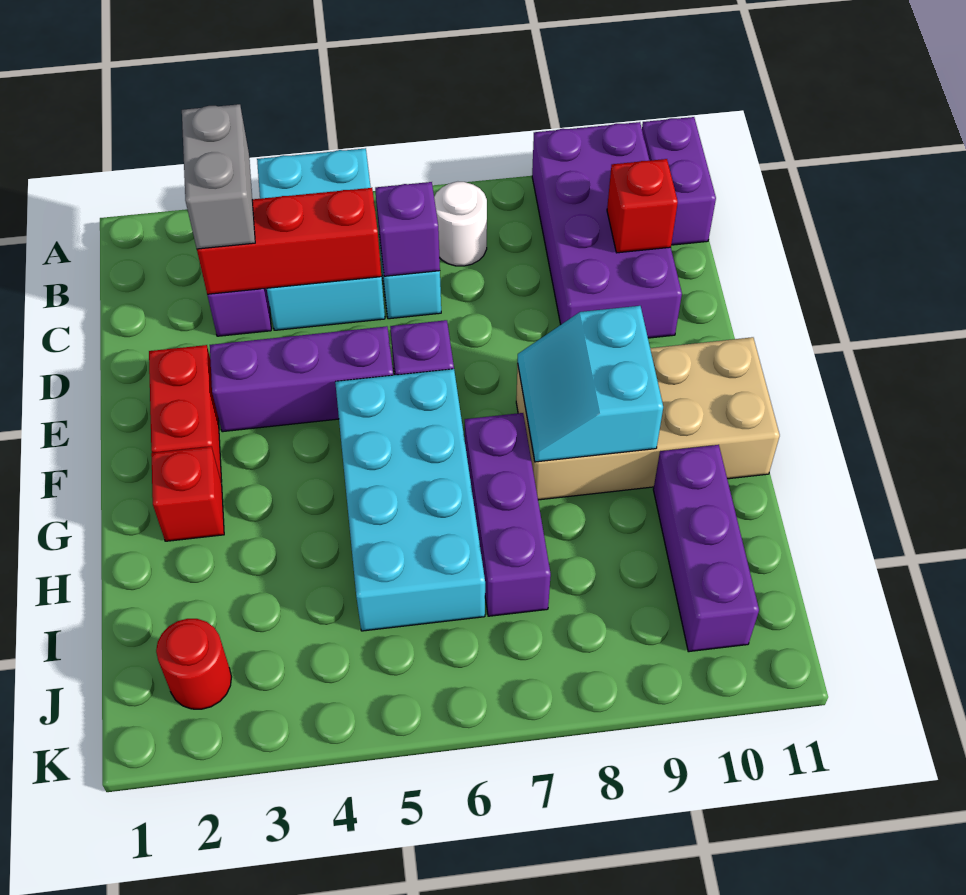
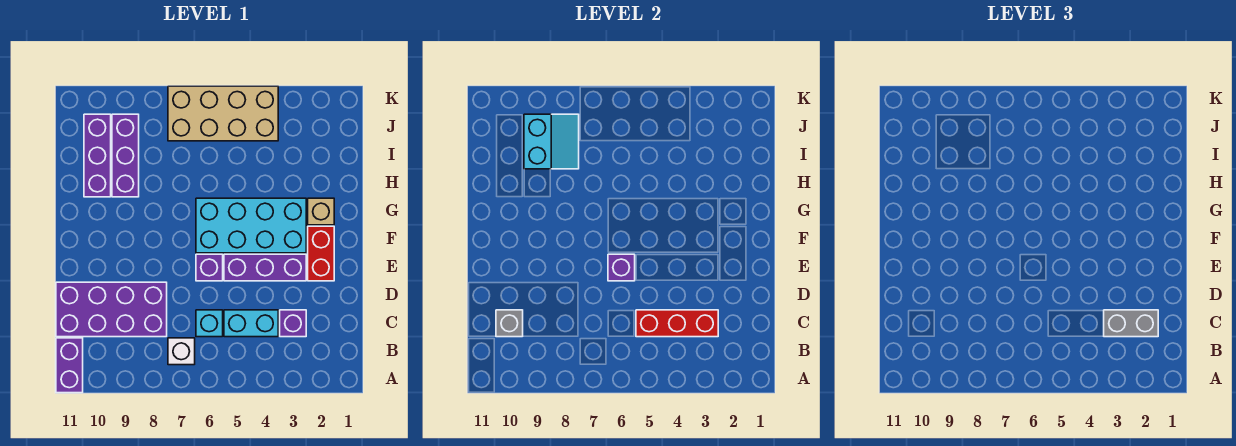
cyan brick A4:C5 level 1 -> cyan brick C4:C5 level 1
purple brick A9:D10 level 1 -> purple brick C8:D11 level 1
grey brick B3:C3 level 3 -> grey brick C2:C3 level 3
white round brick B7 level 1 -> white brick B7 level 1
purple brick C6 level 2 -> purple brick E6 level 2
red brick C10 level 2 -> grey brick C10 level 2
cyan brick F5:I6 level 1 -> cyan brick F3:G6 level 1
tan brick F8:G11 level 1 -> tan brick J4:K7 level 1
cyan slope F8:G9 level 2 top 9 -> cyan slope I8:J9 level 2 top 9
red brick G2 level 1 -> tan brick G2 level 1
purple brick G7:I7 level 1 -> purple brick H9:J9 level 1
red round brick J2 level 1 -> none

